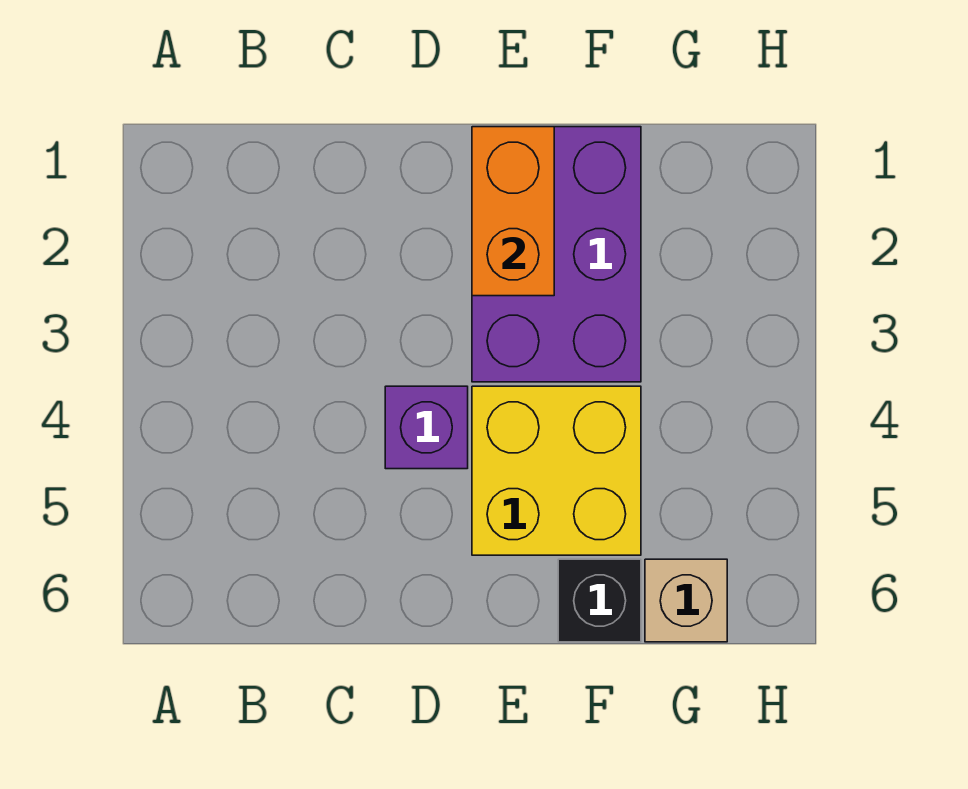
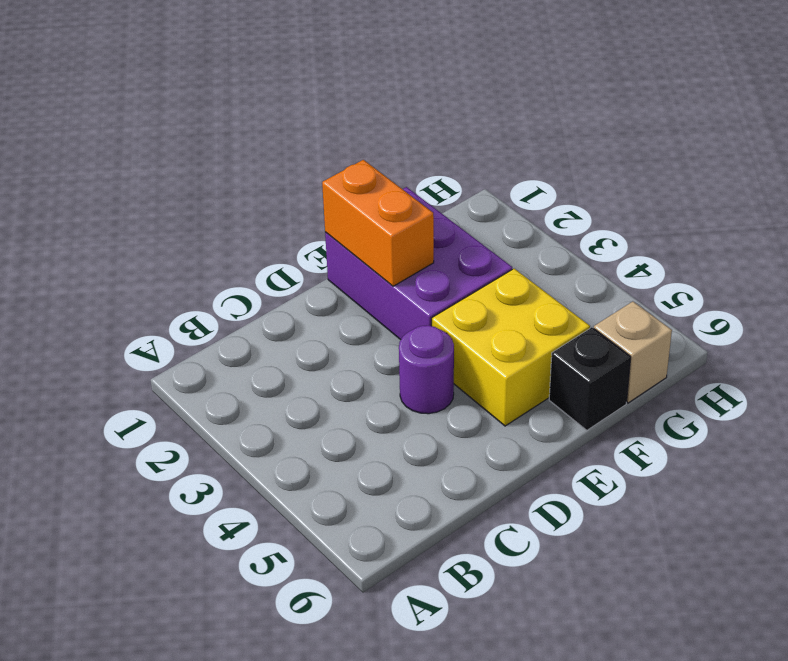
purple brick D4 level 1 -> purple round brick D4 level 1

